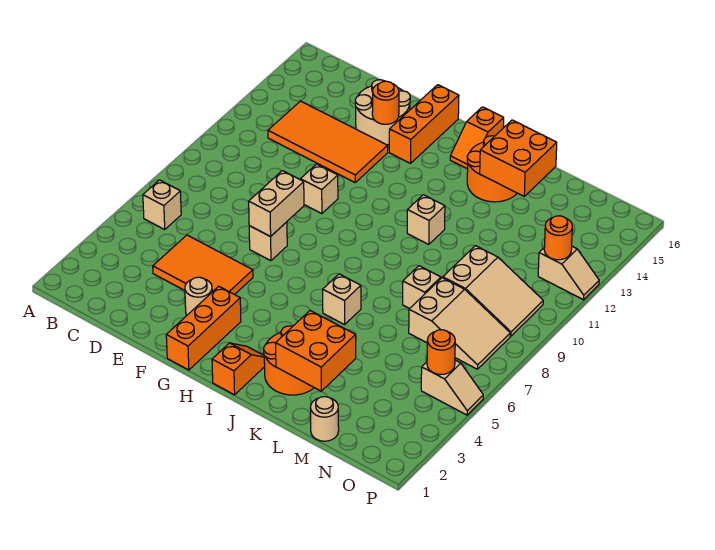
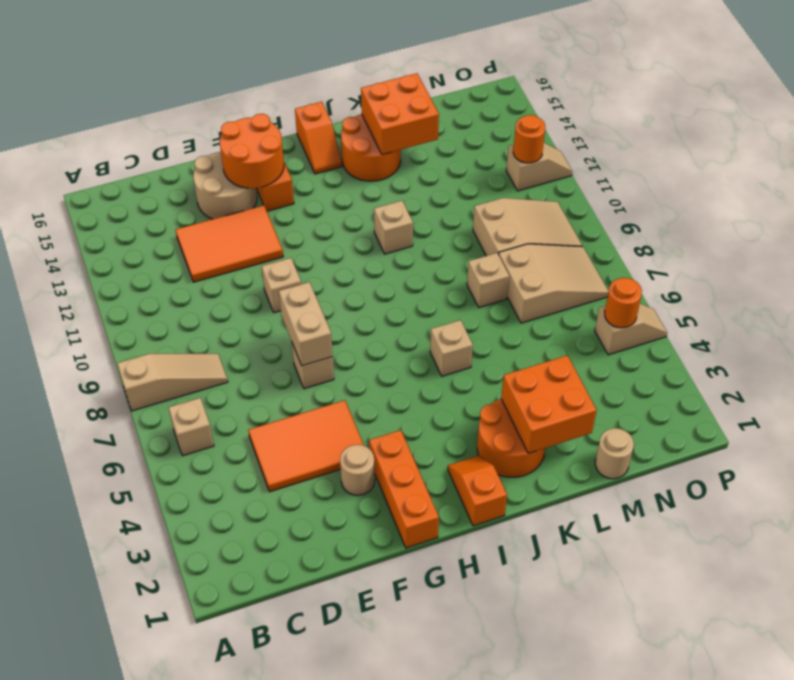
none -> tan slope A8:C8 level 1 top A
orange tile C12:F13 level 1 -> orange tile D12:F13 level 1
orange round brick F14 level 2 -> orange round brick F14:G15 level 2

